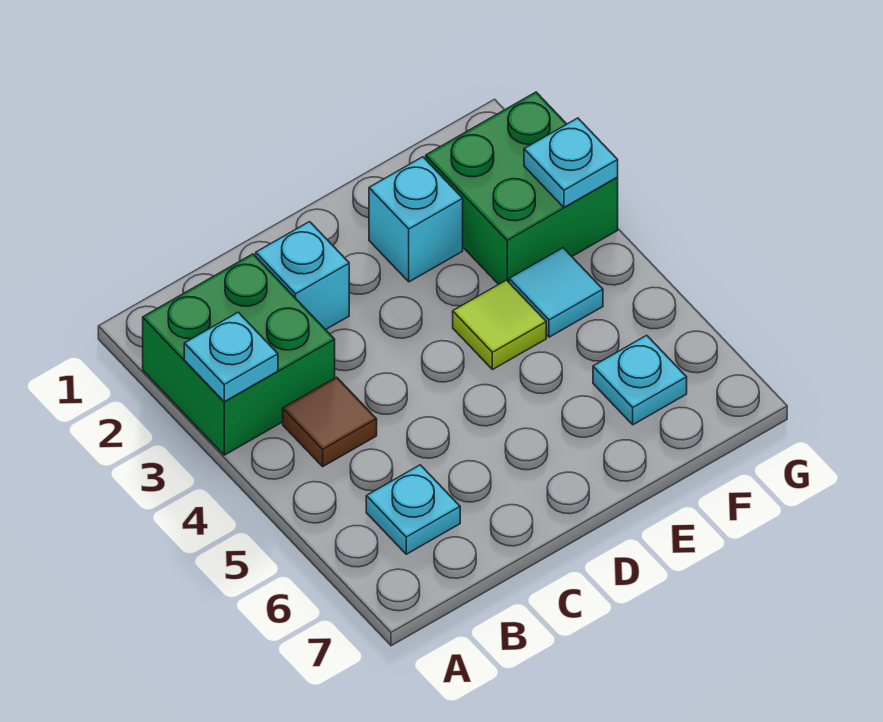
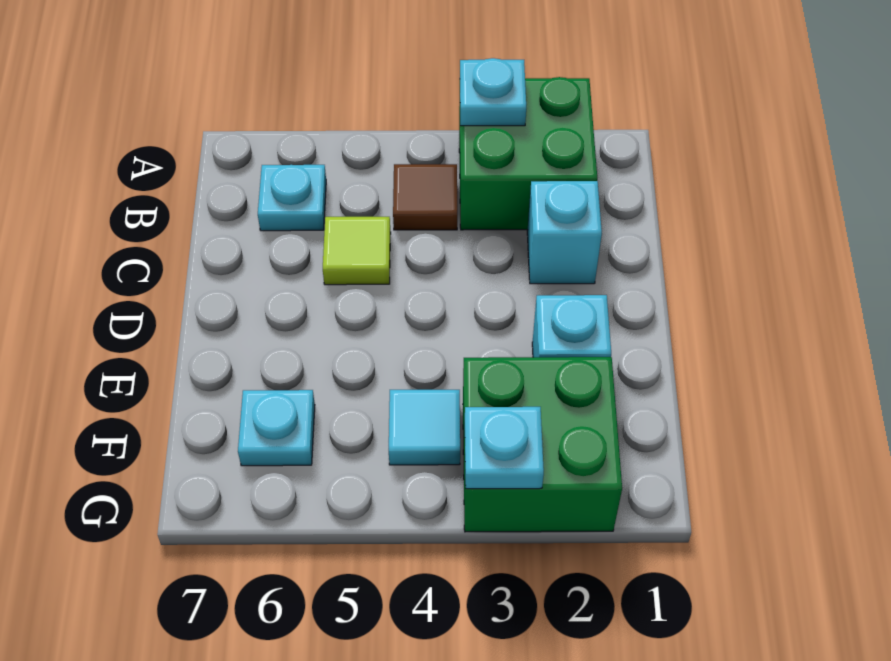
lime tile E4 level 1 -> lime tile C5 level 1

